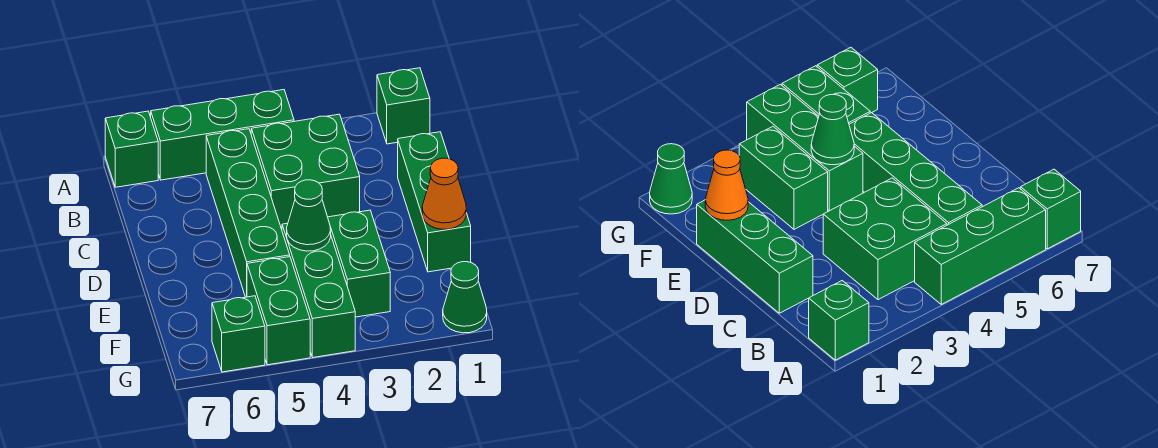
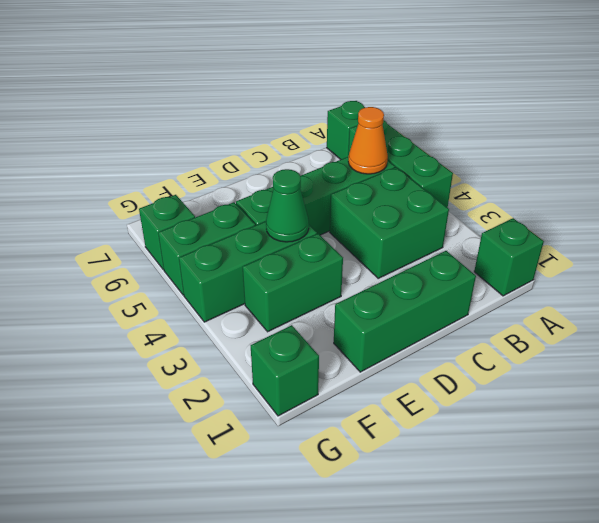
orange cone E1 level 2 -> orange cone B5 level 2
green cone G1 level 1 -> green brick G1 level 1

